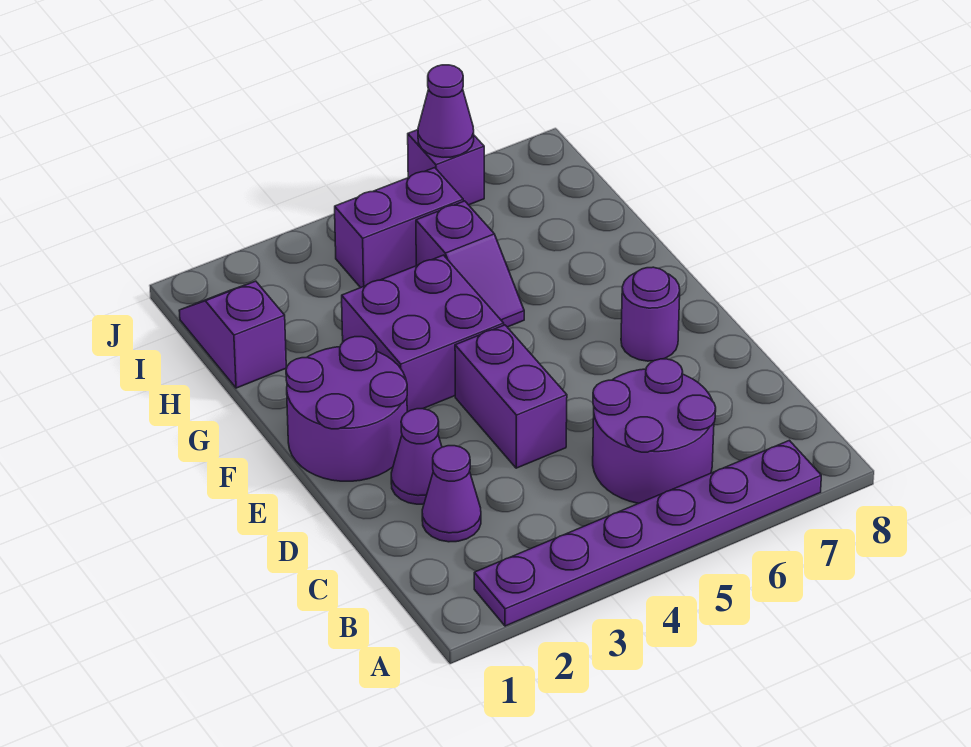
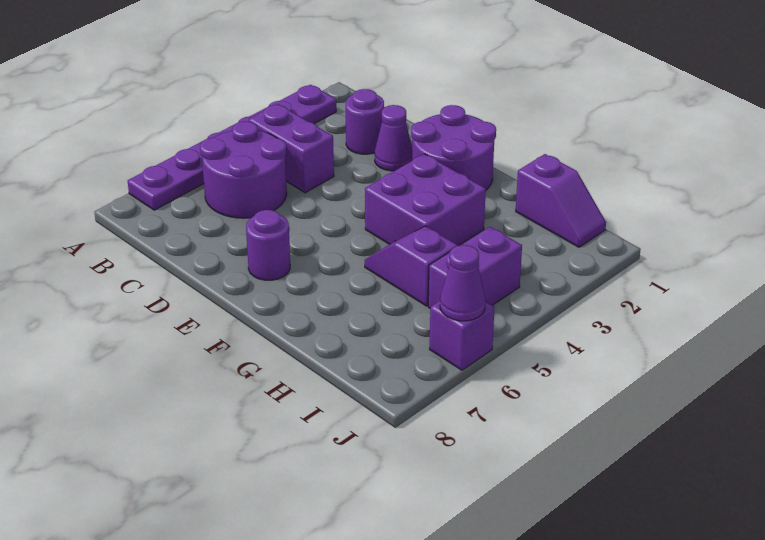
purple cone C2 level 1 -> purple round brick C2 level 1
purple brick D4:E4 level 1 -> purple brick B4:C4 level 1

